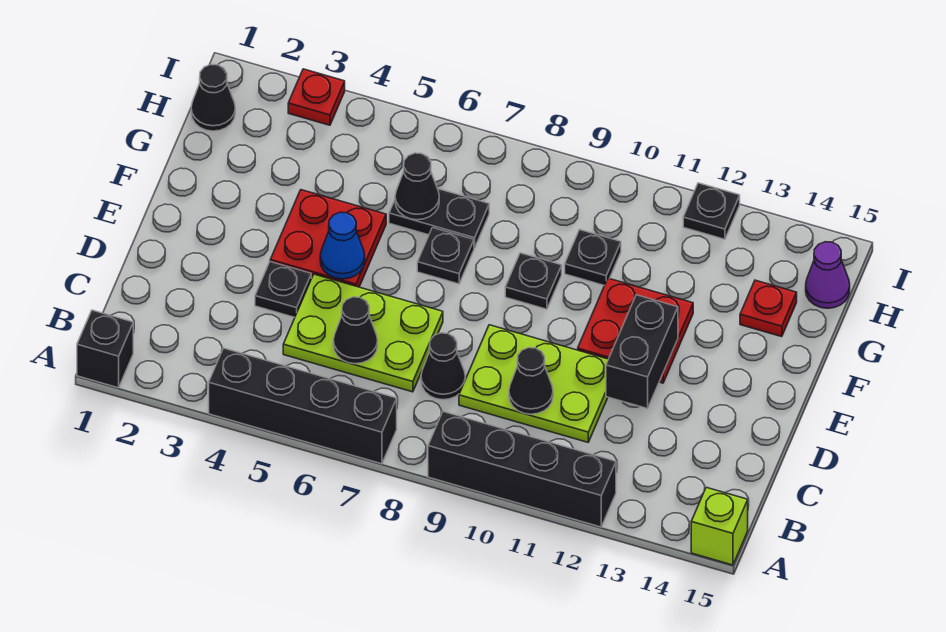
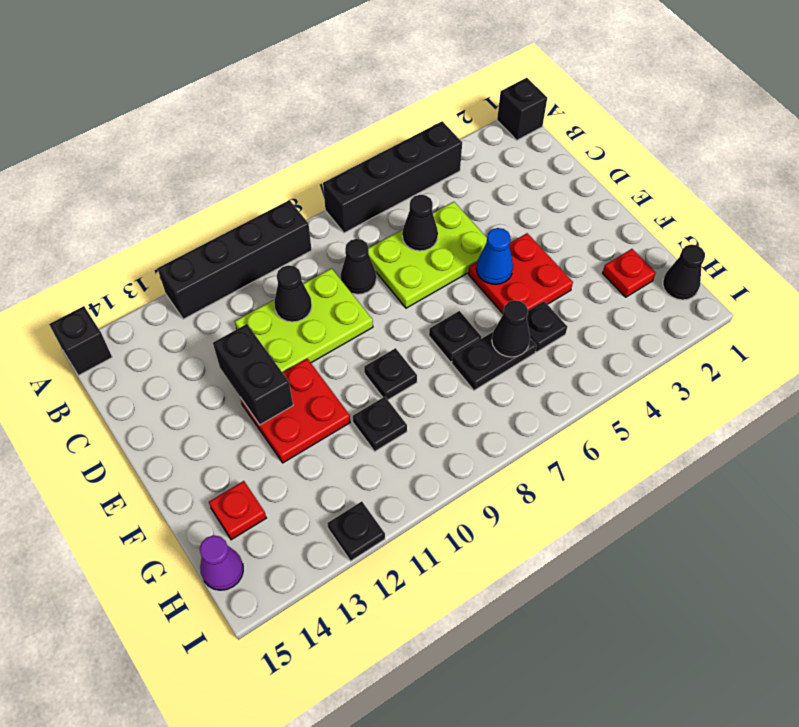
lime brick A15 level 1 -> black brick A15 level 1
black plate D4 level 1 -> black plate G5 level 1
red plate I3 level 1 -> red plate G2 level 1

